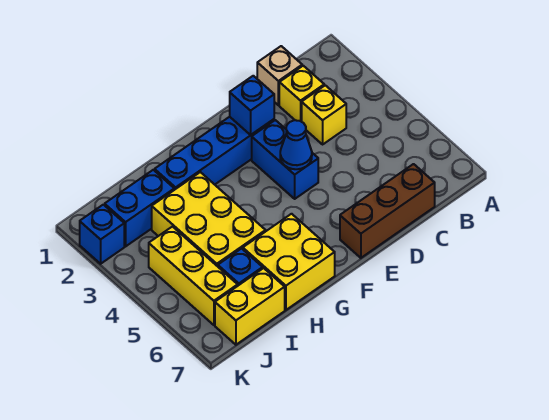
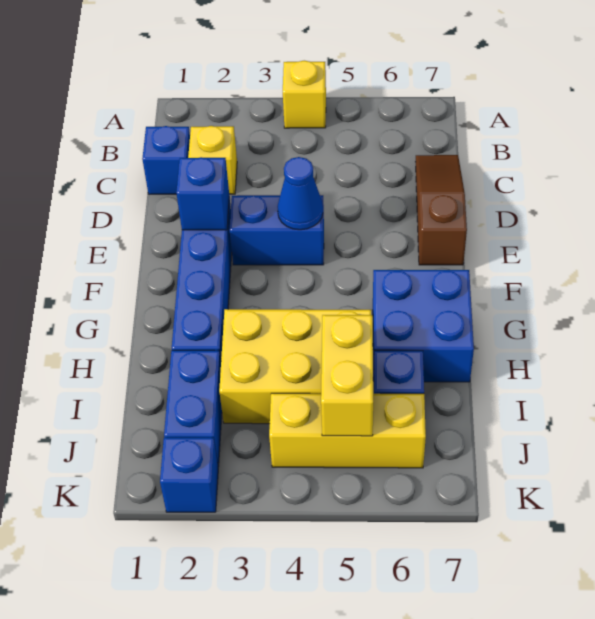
tan brick C1 level 1 -> blue brick C1 level 1
yellow brick C3 level 1 -> yellow brick A4 level 1
brown brick C7:E7 level 1 -> brown slope C7:E7 level 1 top E
yellow brick G6:H7 level 1 -> blue brick G6:H7 level 1
yellow brick I7:J7 level 1 -> yellow brick I5:J5 level 2

